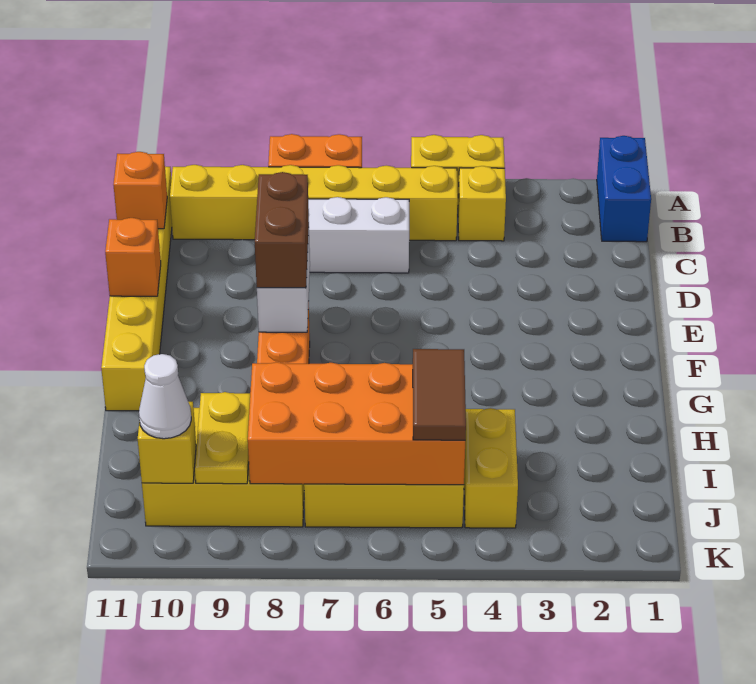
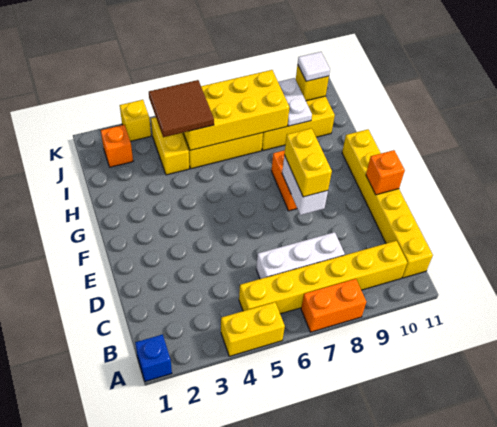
blue brick A1:B1 level 1 -> blue brick A1 level 1
yellow brick B4 level 1 -> yellow brick K3 level 1
orange brick C11 level 2 -> orange brick J2 level 1
brown brick E8:F8 level 3 -> yellow brick E8:F8 level 3
orange brick I5:J8 level 2 -> yellow brick I5:J8 level 2
brown tile I5:J5 level 3 -> brown tile I4:J5 level 3
yellow plate I9:J9 level 2 -> white plate I9:J9 level 2
white cone J10 level 3 -> white tile J10 level 3

